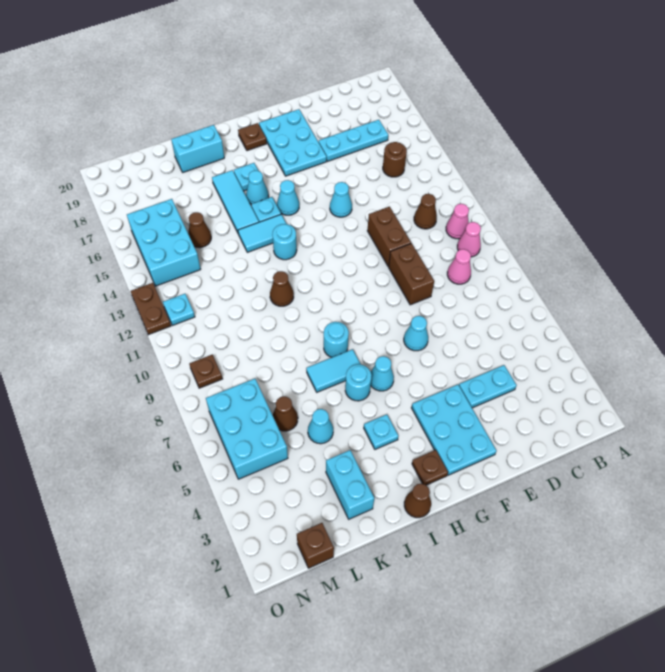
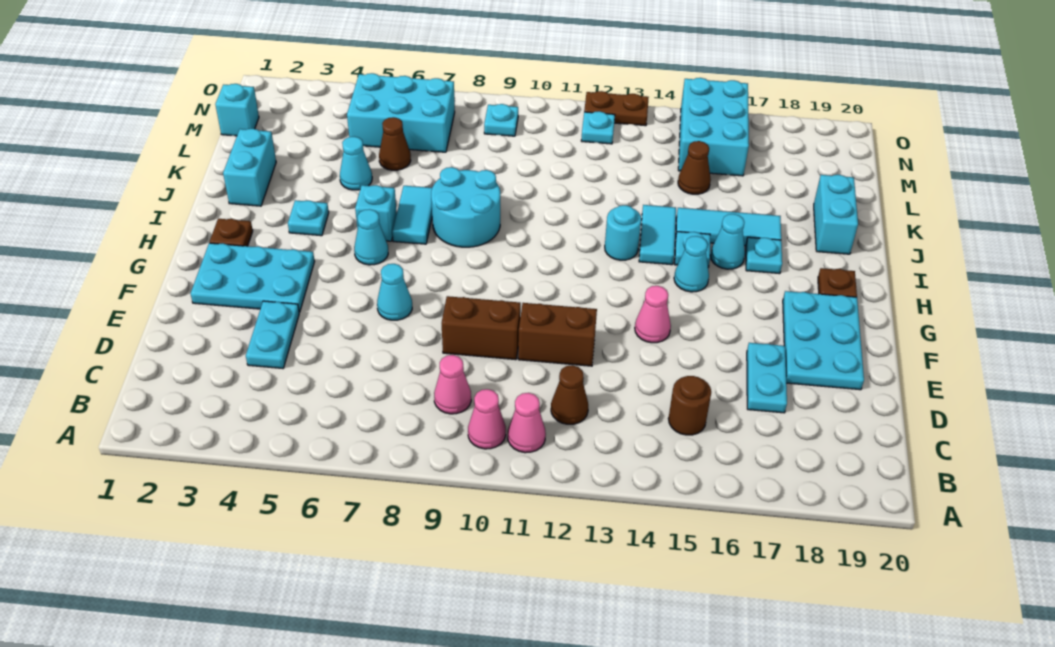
cyan plate C17:E17 level 1 -> cyan plate D17:E17 level 1
cyan cone F14 level 1 -> pink cone F14 level 1
cyan plate F17:G19 level 1 -> cyan plate E18:G19 level 1
brown cone I1 level 1 -> none
cyan round brick I6 level 1 -> cyan brick I6 level 1
cyan round brick I8 level 1 -> cyan round brick I8:J9 level 1
brown cone J11 level 1 -> none
cyan brick K2:K3 level 1 -> cyan brick J2:K2 level 1
brown brick M1 level 1 -> cyan brick M1 level 1
cyan brick M14:N16 level 1 -> cyan brick M15:O16 level 1
brown plate N9 level 1 -> cyan plate N9 level 1

